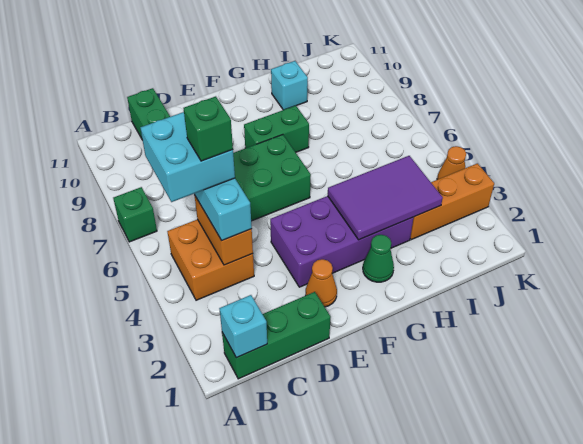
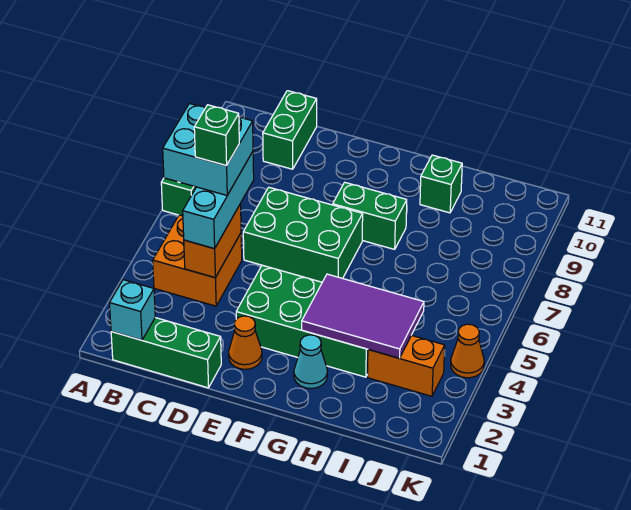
purple brick E3:H4 level 1 -> green brick E3:H4 level 1
green cone G2 level 1 -> cyan cone G2 level 1
cyan brick H10 level 1 -> green brick H10 level 1
orange brick I3:K3 level 1 -> orange brick I3:J3 level 1

